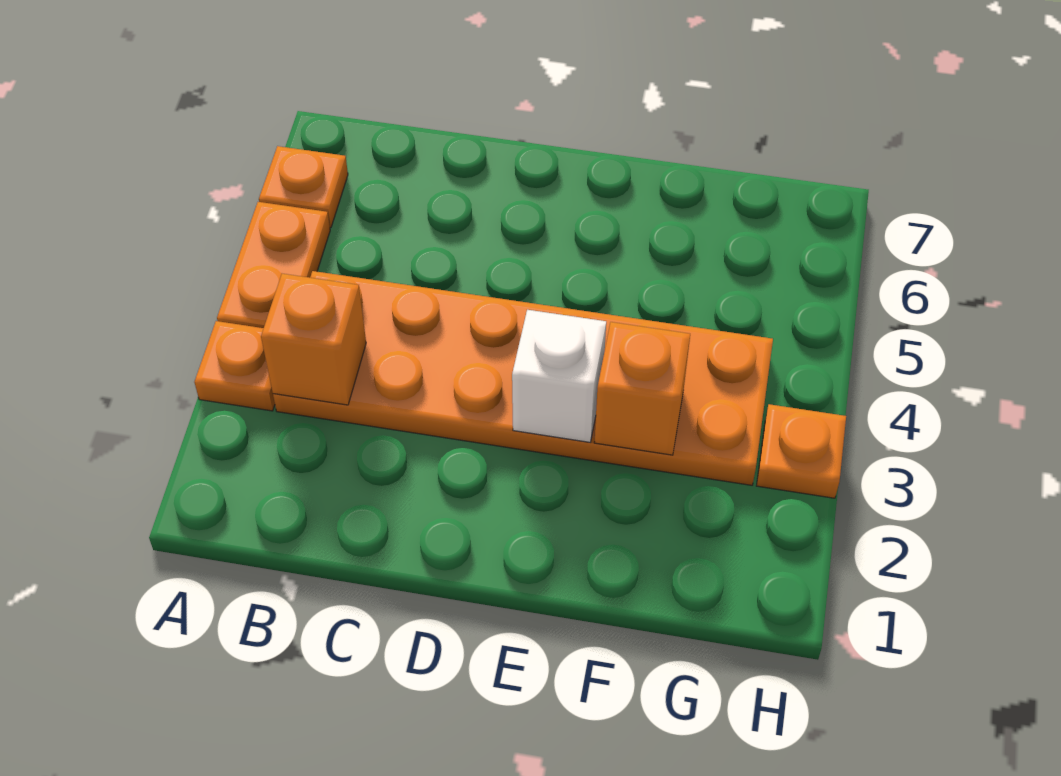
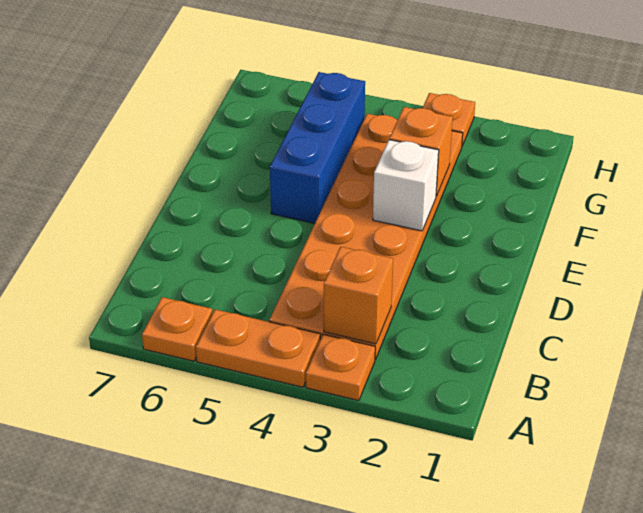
none -> blue brick E5:G5 level 1

